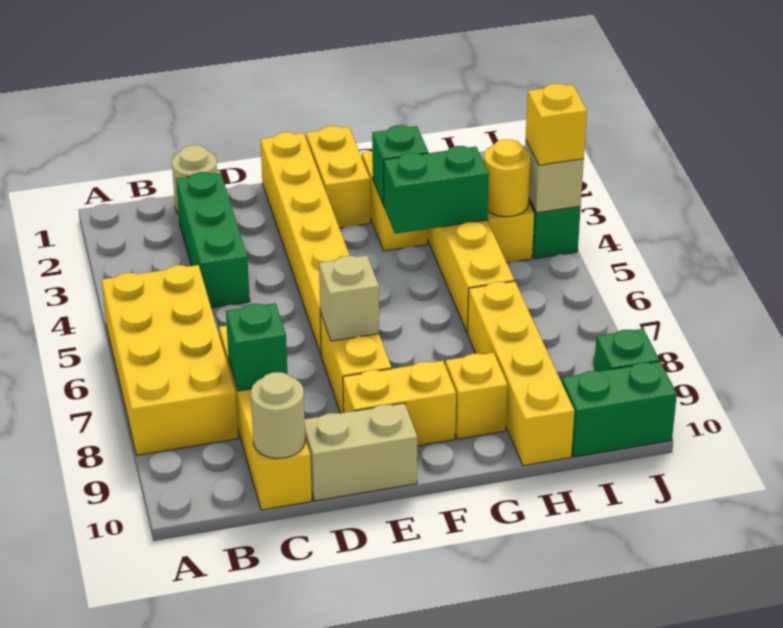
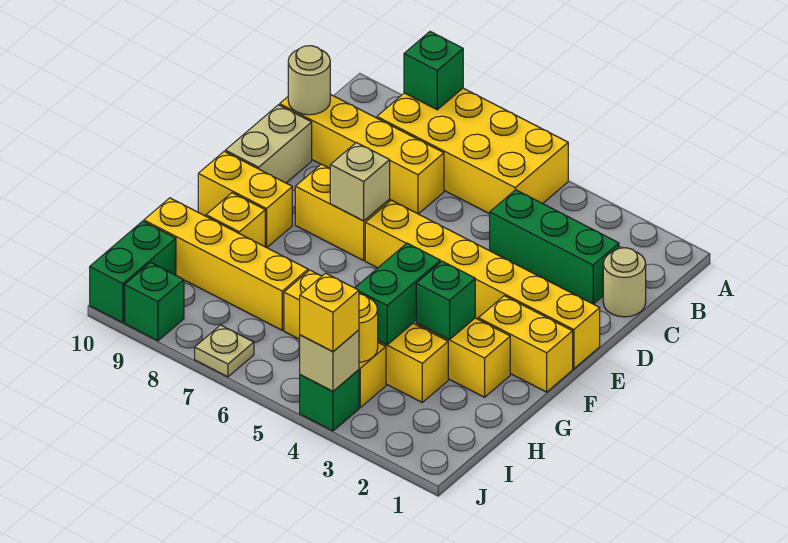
green brick C8 level 2 -> green brick A8 level 2
yellow brick E9:F9 level 1 -> yellow brick F9:F10 level 1
none -> tan plate J7 level 1

